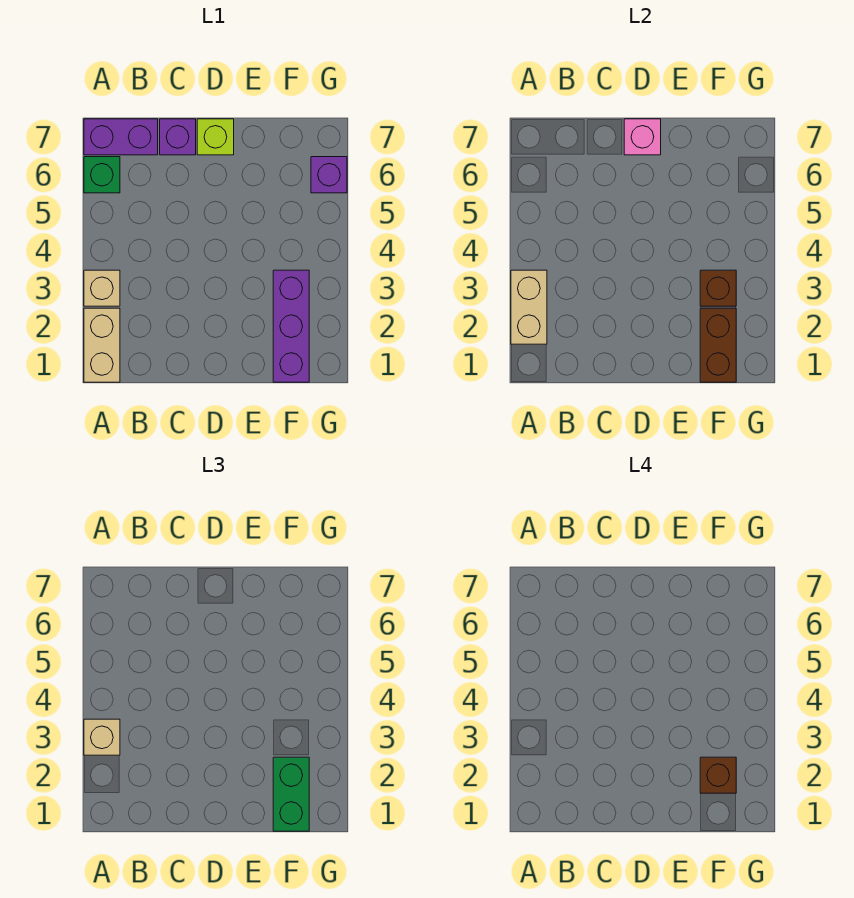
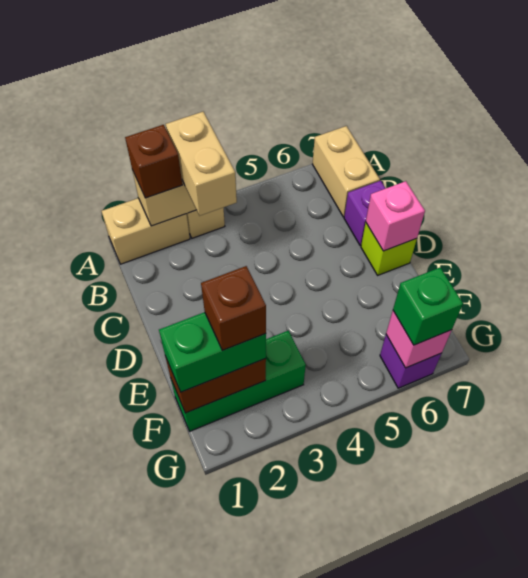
tan brick A3 level 3 -> tan brick A3:B3 level 3
green brick A6 level 1 -> green brick G6 level 3
purple brick A7:B7 level 1 -> tan brick A7:B7 level 1
purple brick F1:F3 level 1 -> green brick F1:F3 level 1
brown brick F3 level 2 -> brown brick A2 level 3
none -> pink brick G6 level 2

